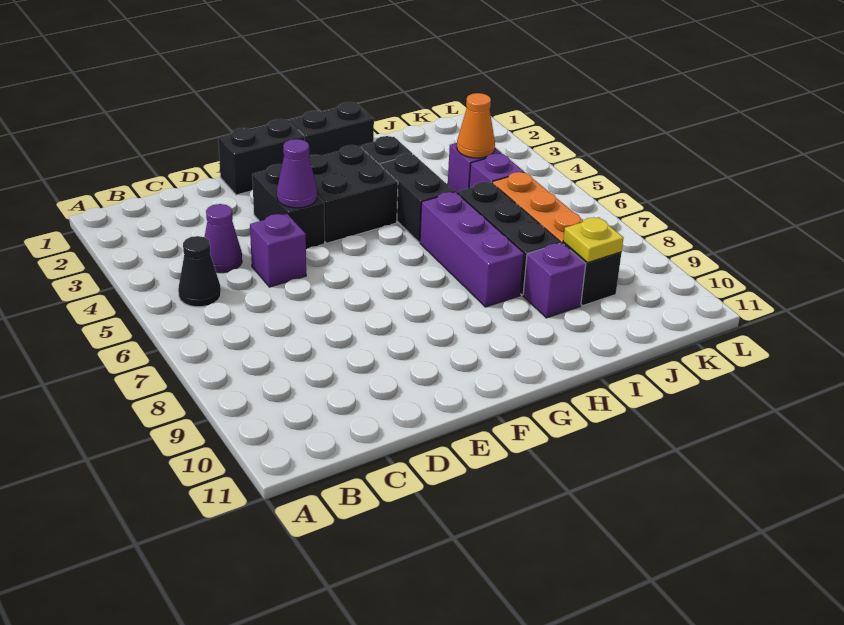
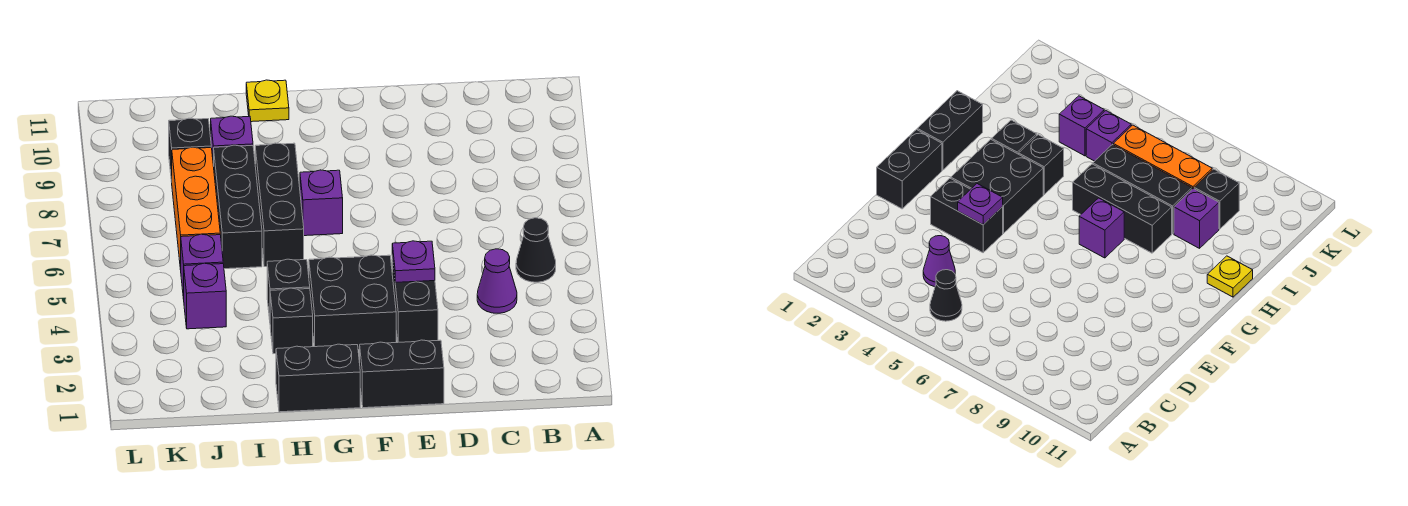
purple brick D5 level 1 -> purple brick G7 level 1
purple cone E4 level 2 -> purple plate E4 level 2
black brick H4:H5 level 1 -> black brick H4 level 1
purple brick H6:H8 level 1 -> black brick H6:H8 level 1
orange cone J4 level 2 -> none
yellow plate J9 level 2 -> yellow plate H11 level 1

